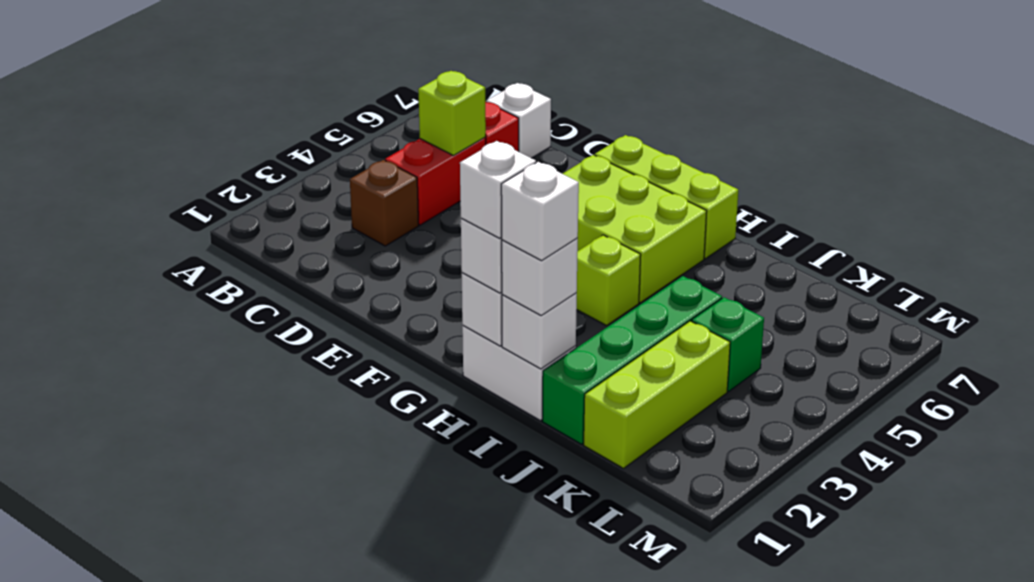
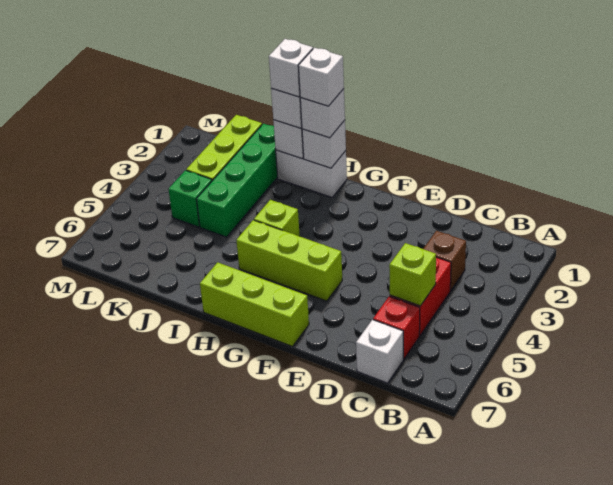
lime brick F5:H6 level 1 -> lime brick F5:H5 level 1

